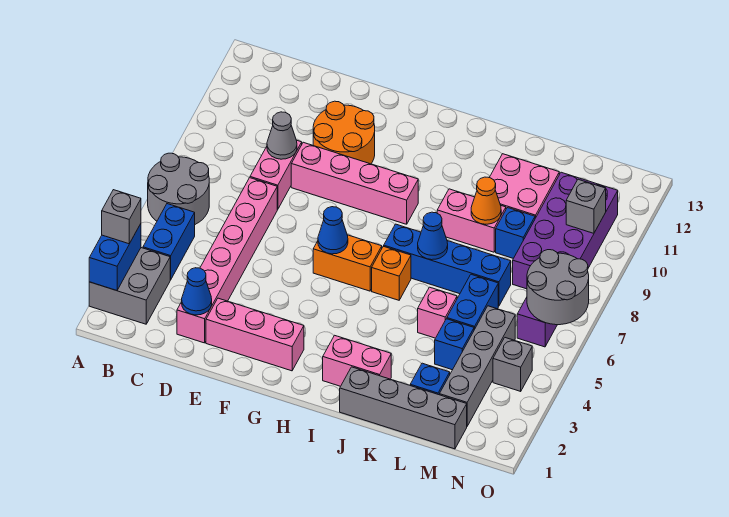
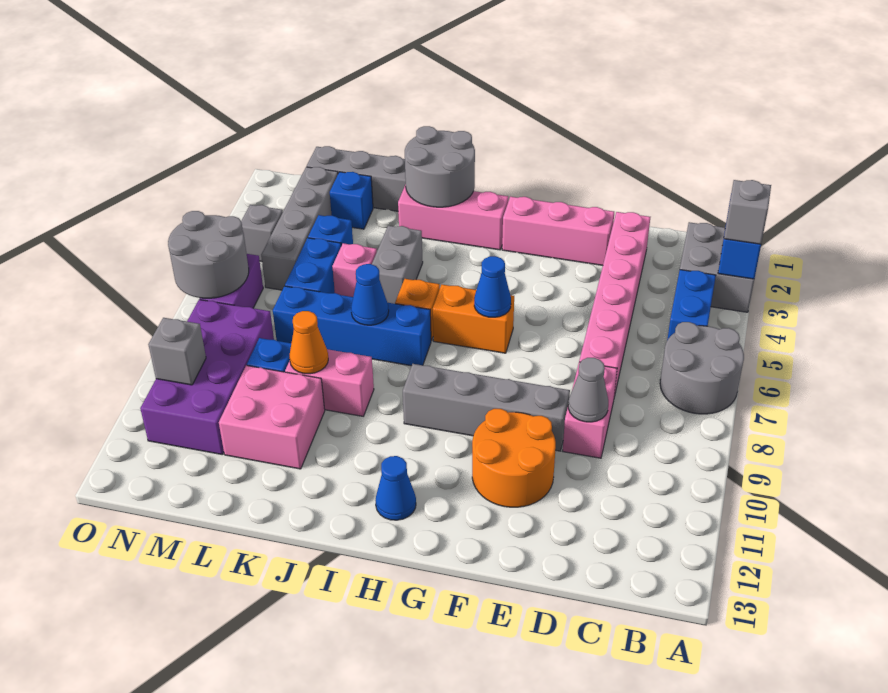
blue cone D2 level 2 -> blue cone H12 level 1
pink brick E9:H9 level 1 -> grey brick E9:H9 level 1
none -> grey round brick I1:J2 level 2
pink brick I2:J2 level 1 -> pink brick H2:J2 level 1
none -> grey brick J4:J5 level 1

